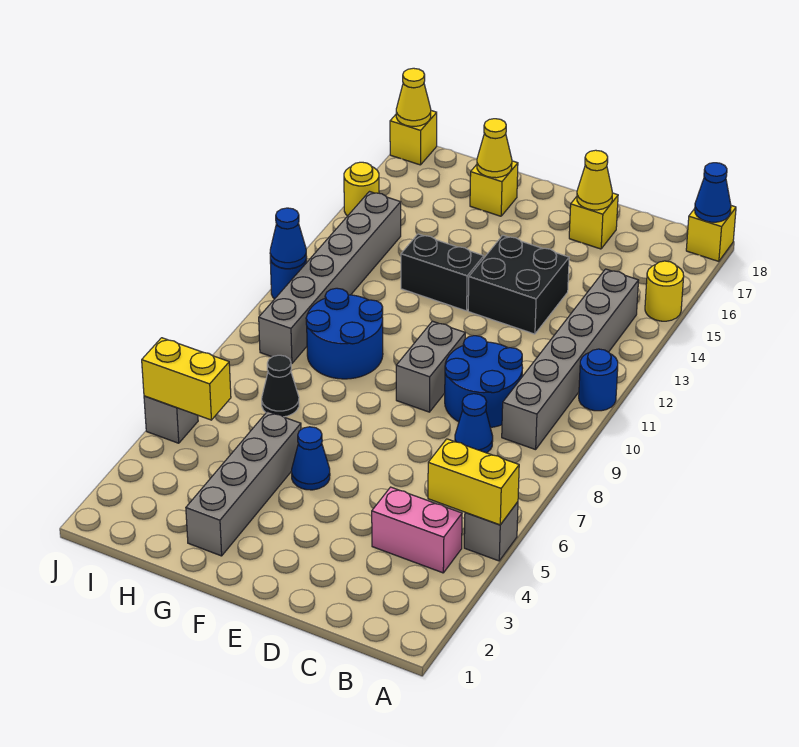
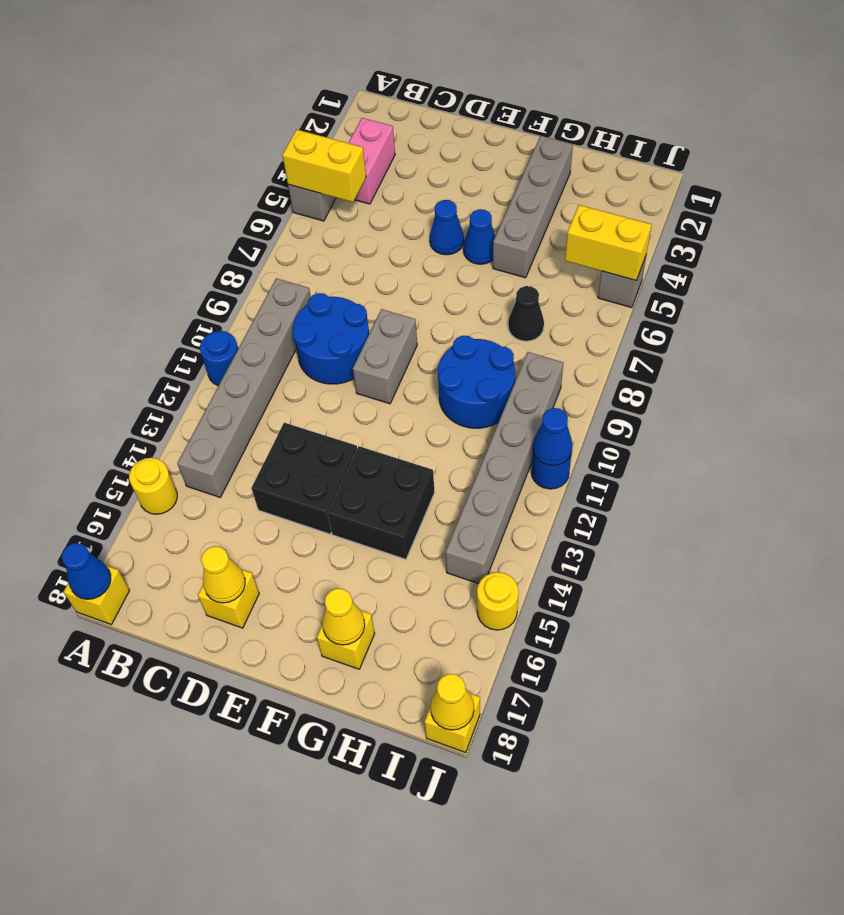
pink brick B4:C4 level 1 -> pink brick B3:B4 level 1
blue cone C8 level 1 -> blue cone E5 level 1
black brick F13:G13 level 1 -> black brick F13:G14 level 1

